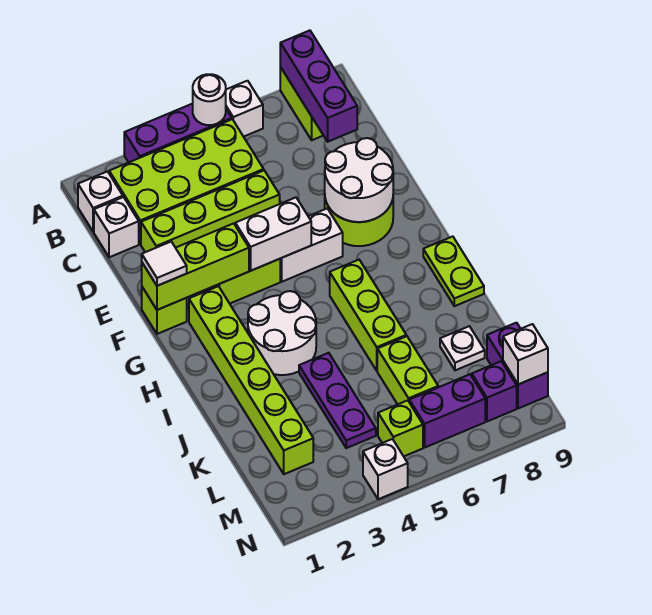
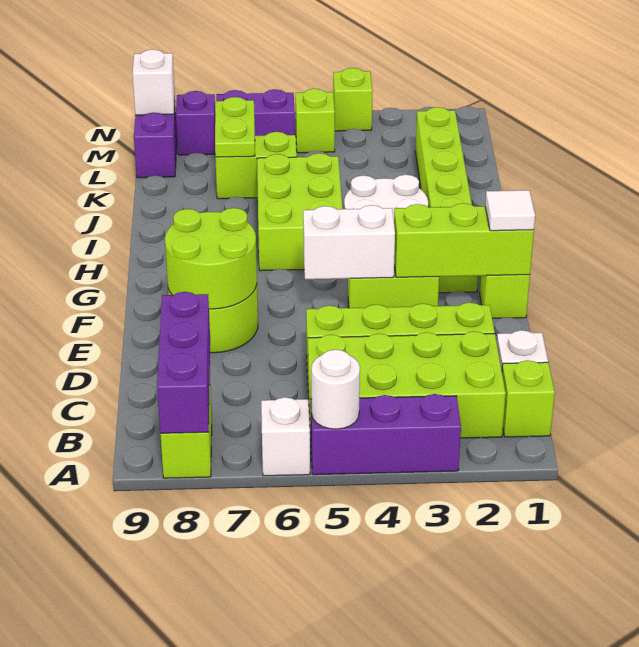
white brick B1 level 1 -> lime brick B1 level 1
white round brick E7:F8 level 2 -> lime round brick E7:F8 level 2
white brick F5:F6 level 1 -> none
lime brick H6:J6 level 1 -> lime brick H5:J6 level 1
lime plate H9:I9 level 1 -> lime plate K7:L7 level 2
purple plate J4:L4 level 1 -> none
lime brick K6:L6 level 1 -> lime brick K6:K7 level 1
white plate K8 level 1 -> none
white brick N4 level 1 -> lime brick N4 level 1

